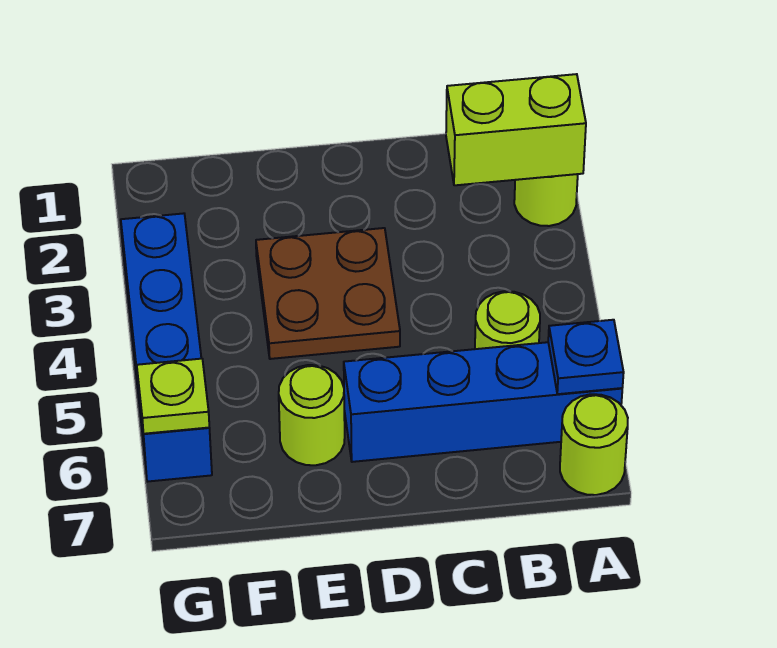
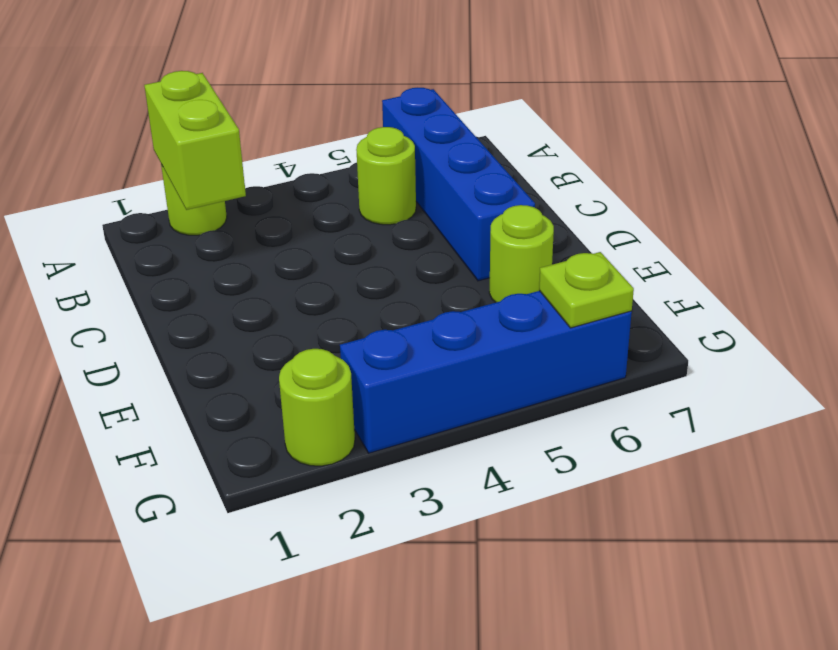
blue plate A6 level 2 -> none
lime round brick A7 level 1 -> lime round brick G2 level 1
brown plate D3:E4 level 1 -> none

